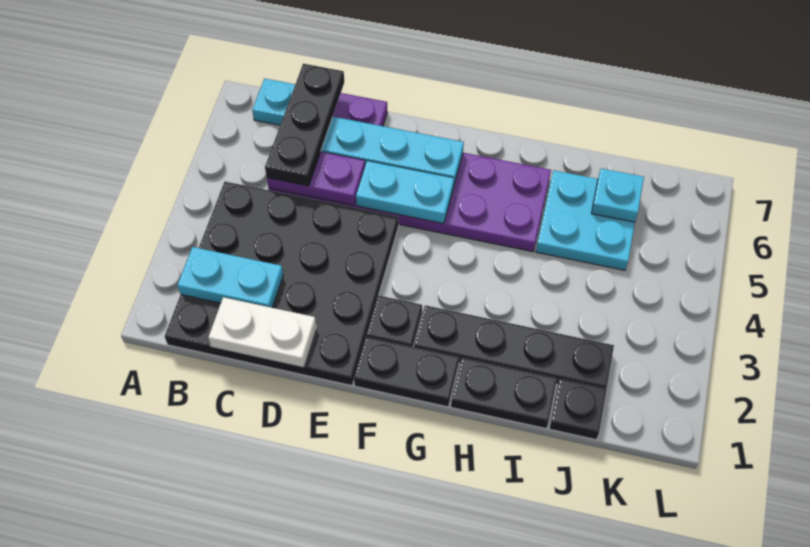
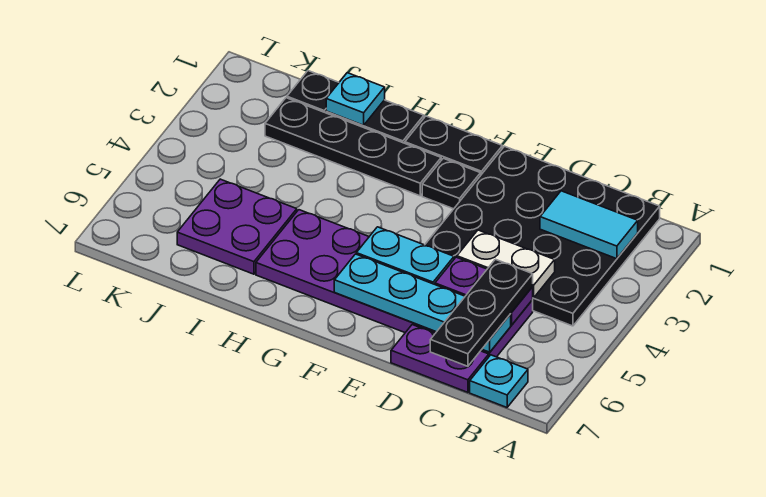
cyan plate B2:C2 level 2 -> cyan tile B2:C2 level 2
white plate C1:D1 level 2 -> white plate C4:D4 level 2
cyan plate I5:J6 level 1 -> purple plate I5:J6 level 1
cyan plate J6 level 2 -> cyan plate I1 level 2

